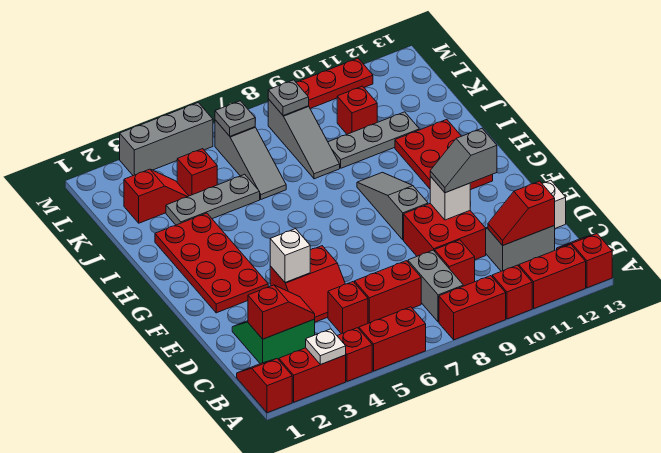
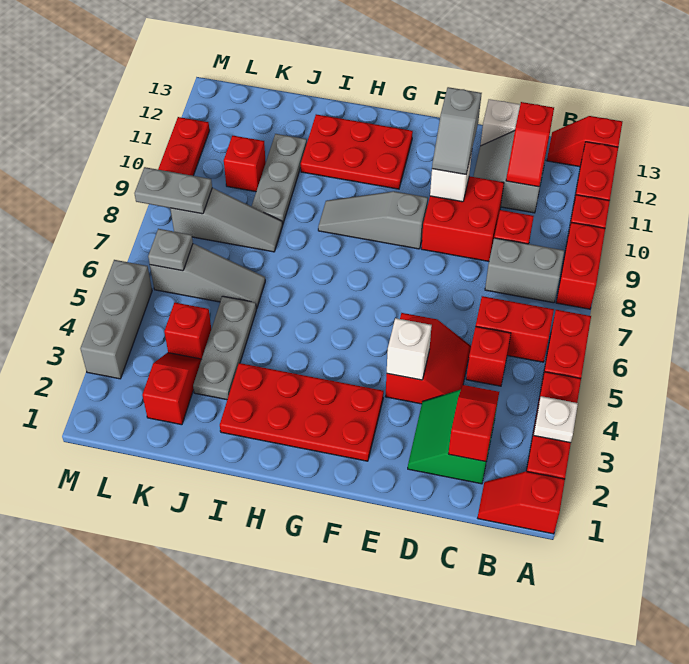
red brick C6:C7 level 1 -> red brick B6:C6 level 1
grey plate L8 level 2 -> grey plate L8:M8 level 2

